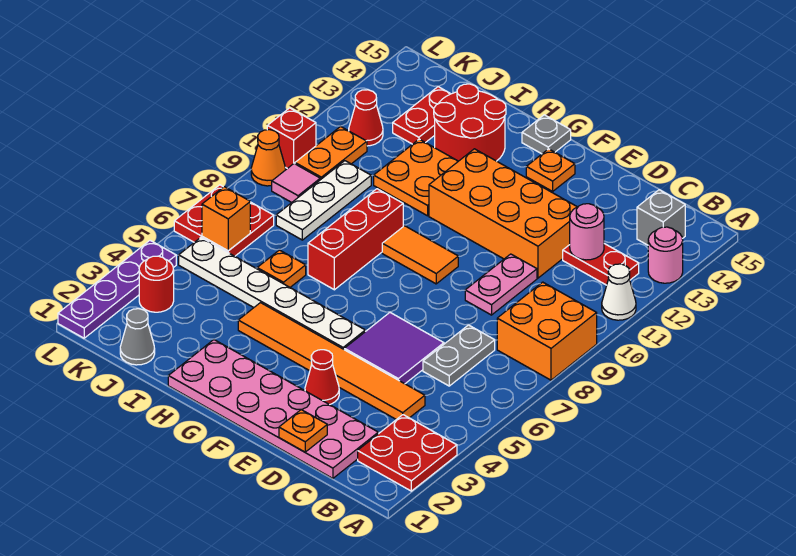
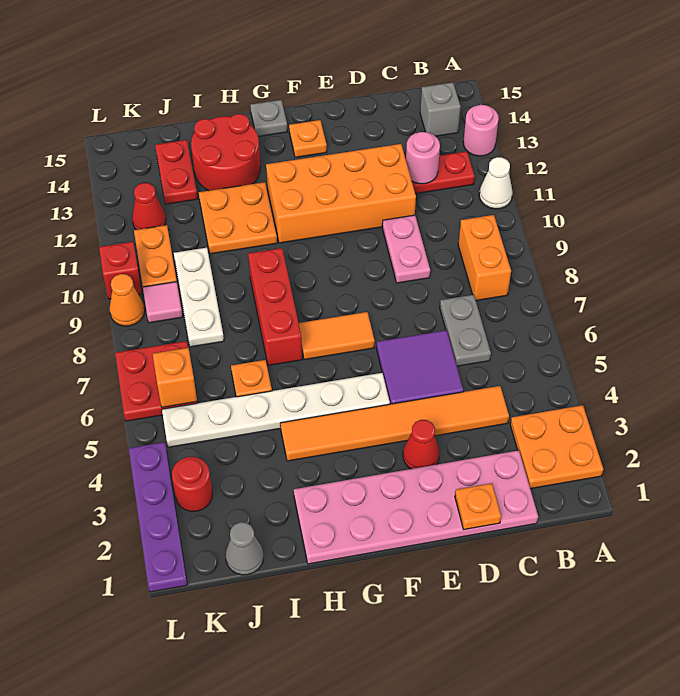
red plate A2:B3 level 1 -> orange plate A2:B3 level 1
orange brick A8:B9 level 1 -> orange brick B8:B9 level 1
orange tile F9:G9 level 1 -> orange tile F7:G7 level 1

